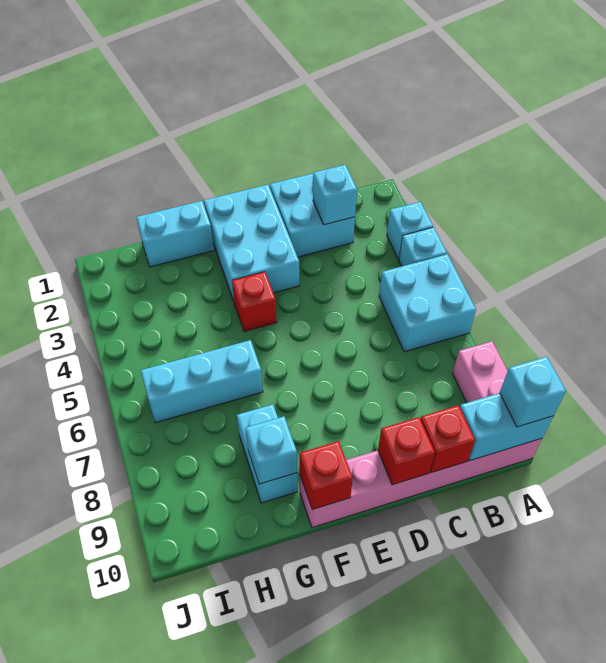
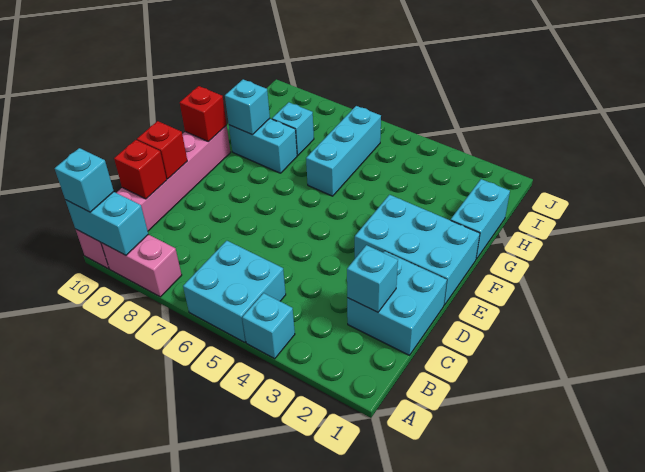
cyan brick A3 level 1 -> cyan brick H8 level 1
cyan brick A10:B10 level 2 -> cyan brick A9:A10 level 2
red brick F4 level 1 -> none

